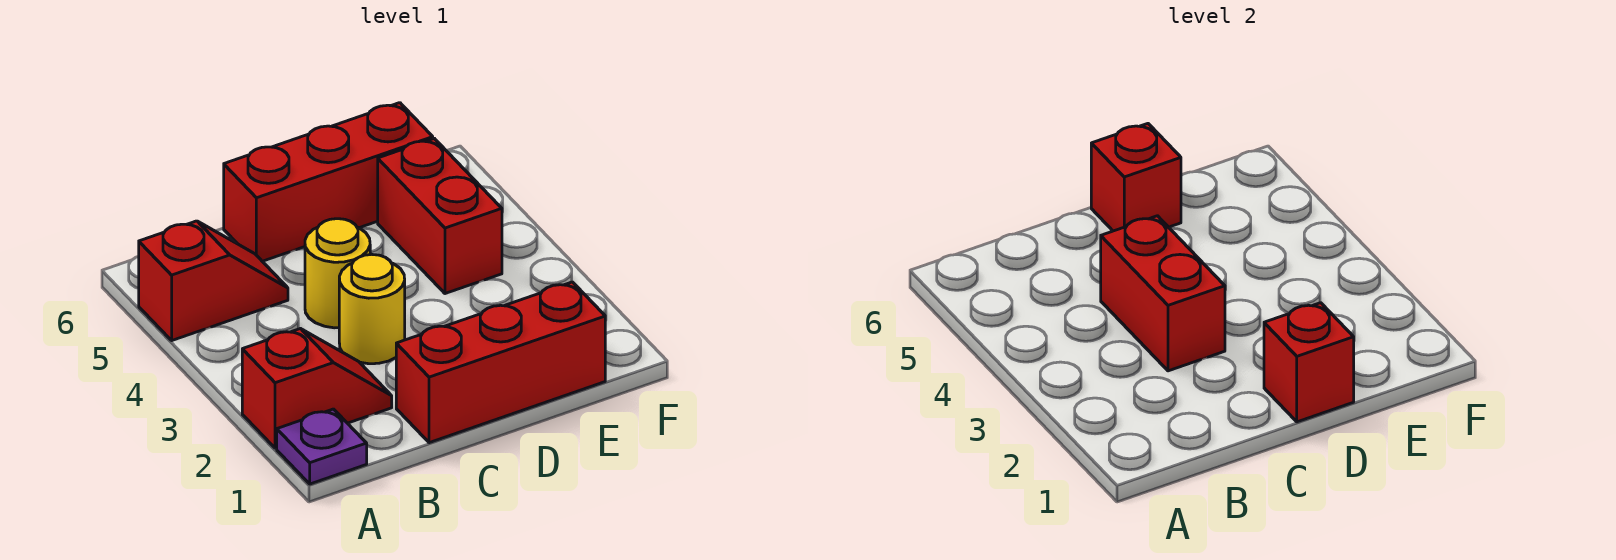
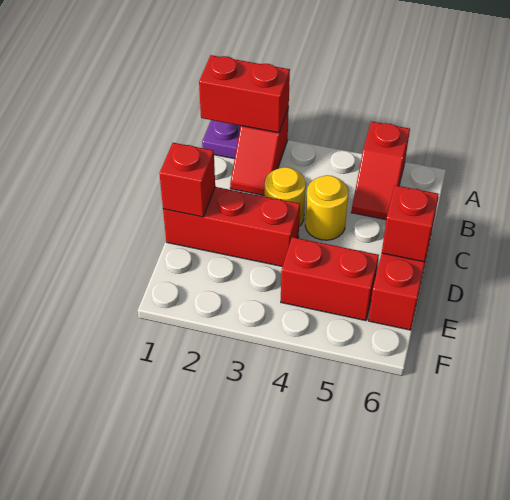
red brick C1:E1 level 1 -> red brick D1:D3 level 1
red brick C3:C4 level 2 -> red brick A1:A2 level 2

